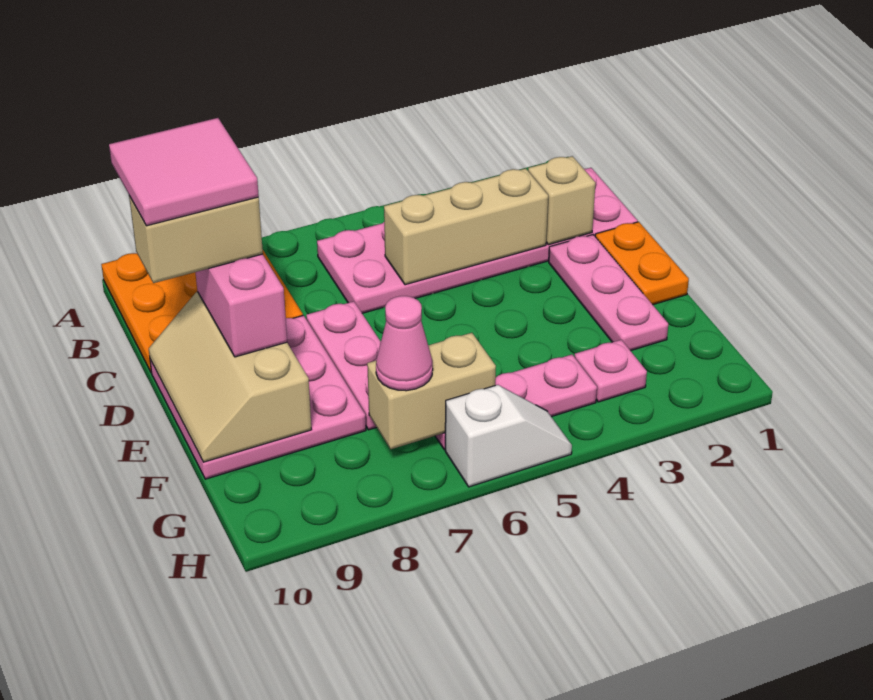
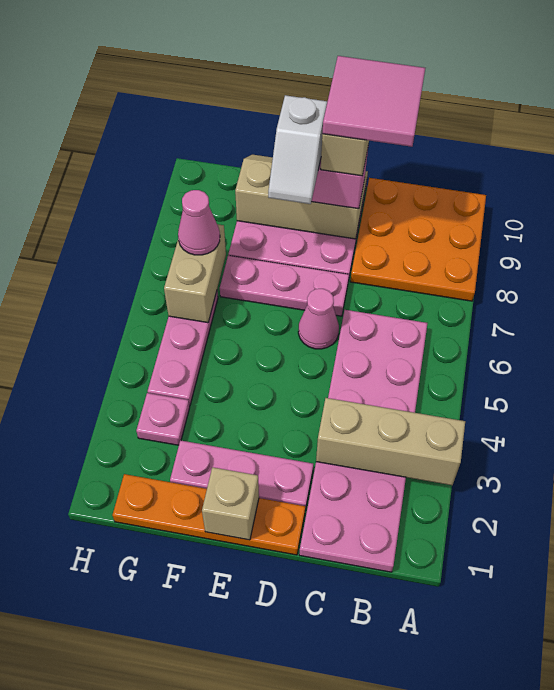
tan brick C2 level 2 -> tan brick E1 level 2
tan brick C3:C5 level 2 -> tan brick A3:C3 level 2
orange plate D1:E1 level 1 -> orange plate D1:G1 level 1
none -> pink cone D6 level 1
white slope H5:H6 level 1 top 6 -> white slope E8:E9 level 4 top 9

